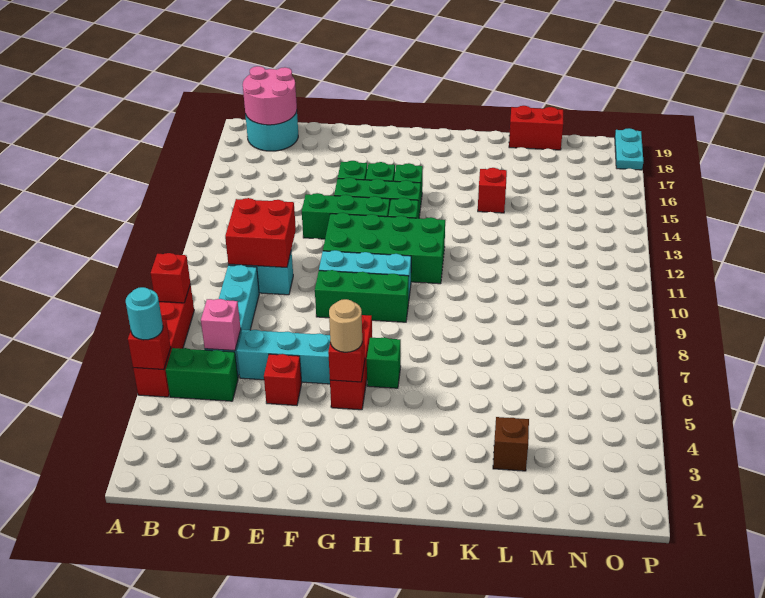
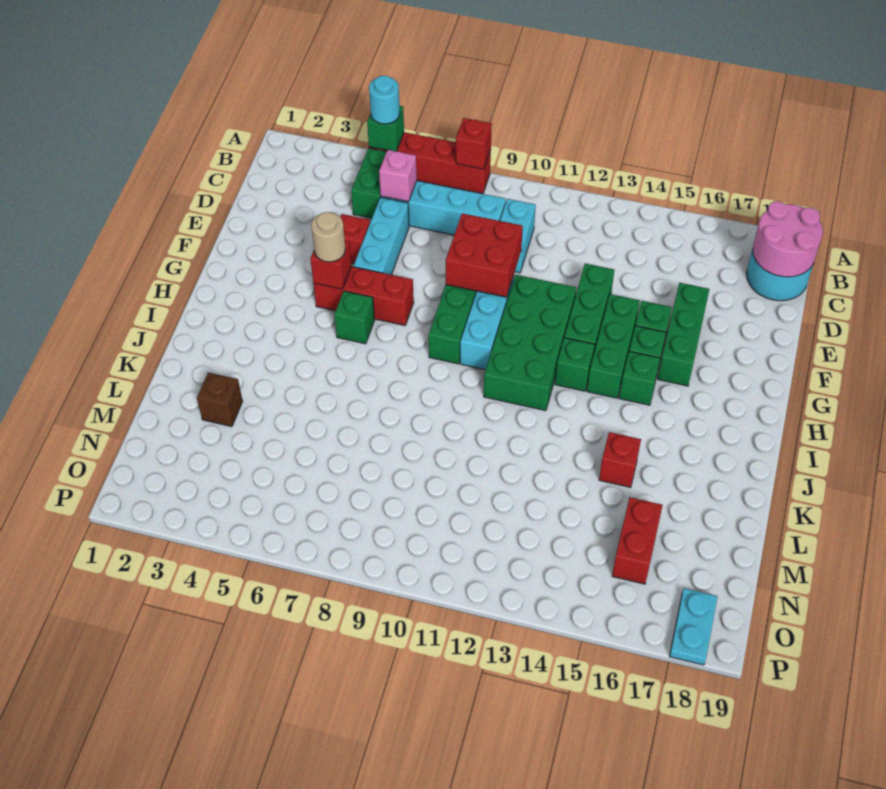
red brick A5 level 2 -> green brick A5 level 2
red brick C10:D11 level 2 -> red brick E9:F10 level 2
none -> green brick E16:G16 level 1
red brick L19:M19 level 1 -> red brick M16:N16 level 1
cyan plate P18:P19 level 1 -> cyan plate O18:P18 level 1

